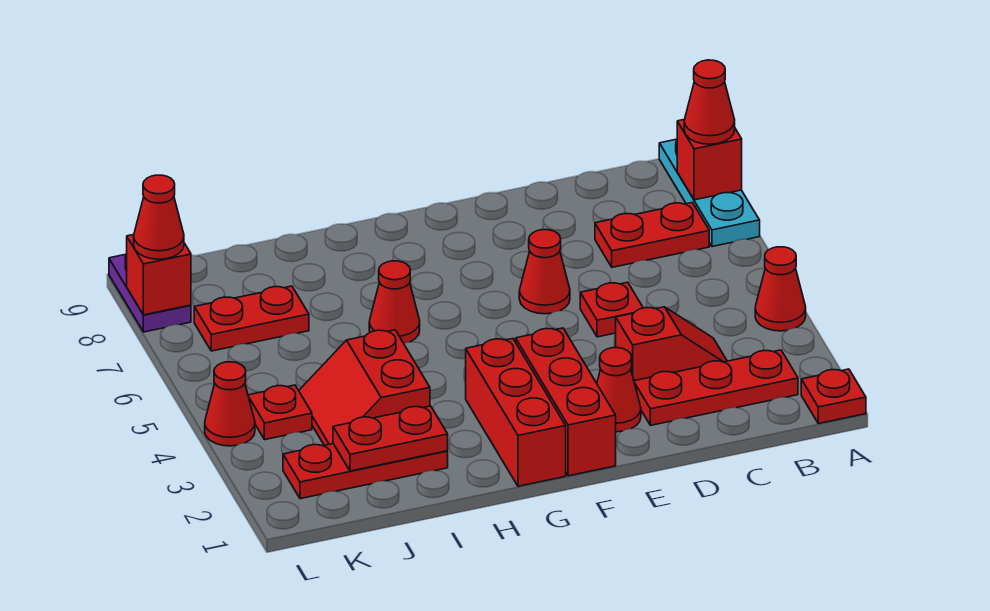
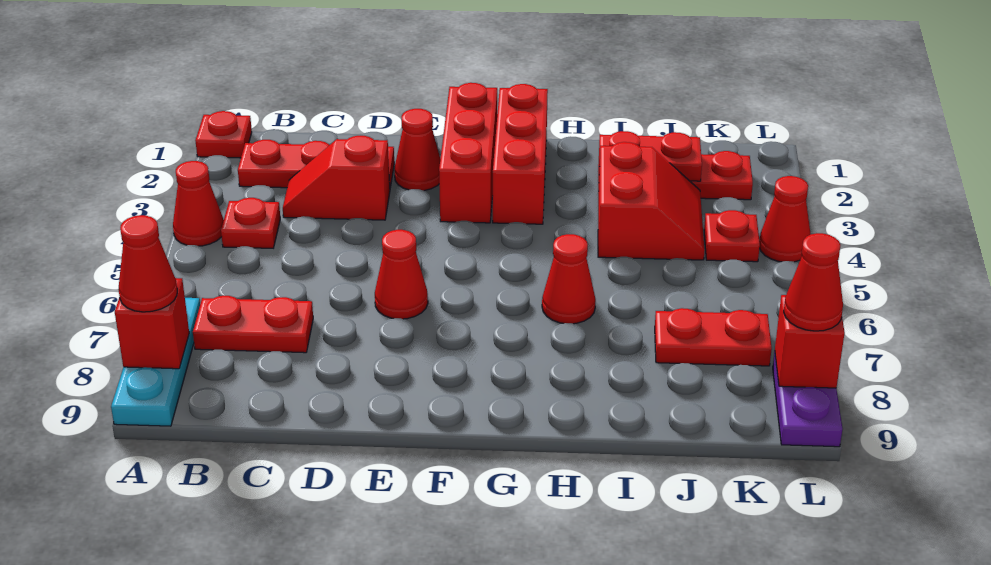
red plate D5 level 1 -> red plate B4 level 1

